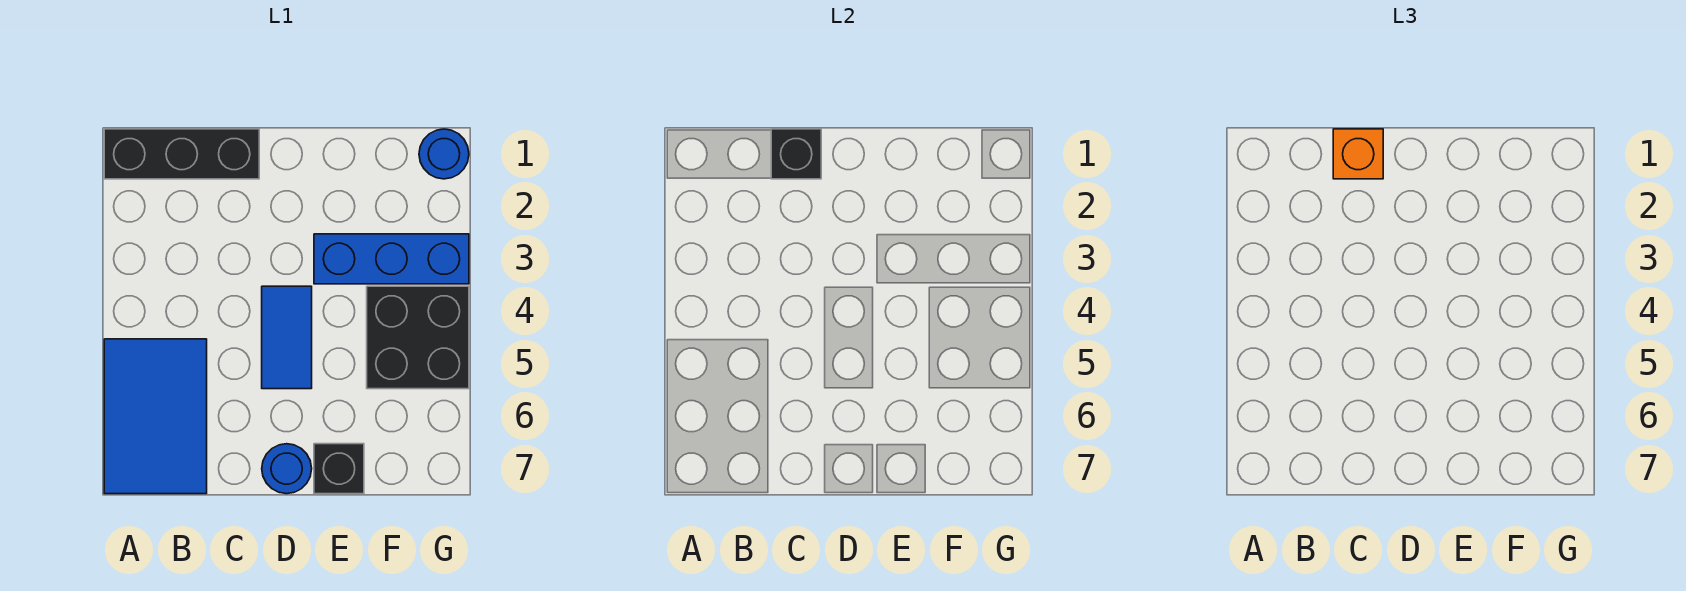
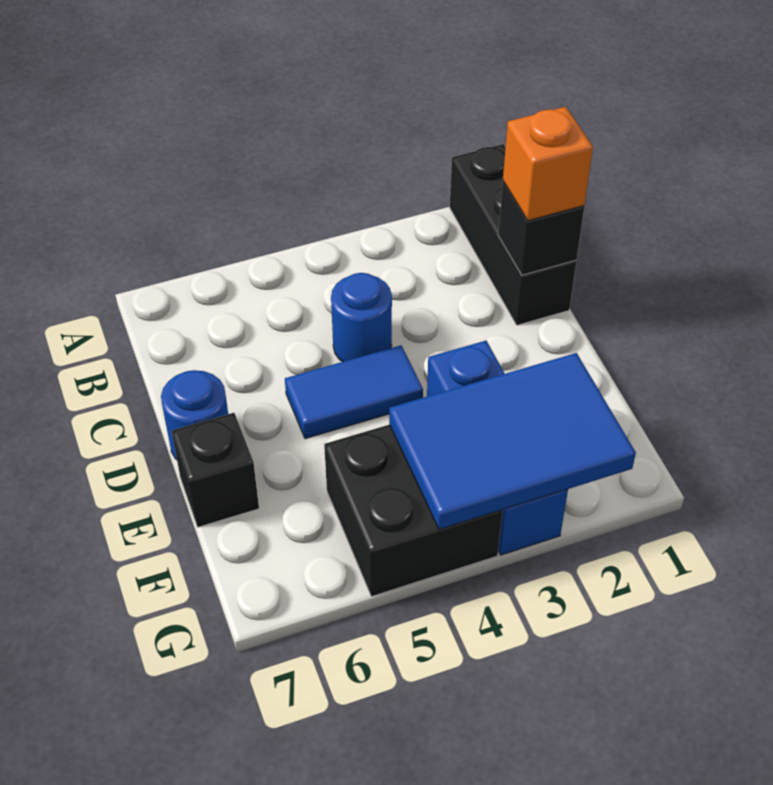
blue tile A5:B7 level 1 -> blue tile F2:G4 level 2
blue round brick G1 level 1 -> blue round brick C4 level 1

